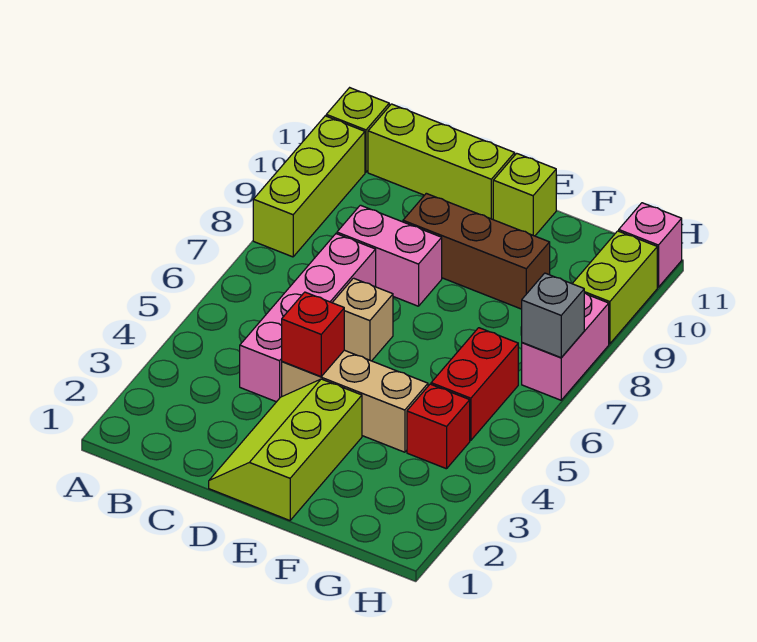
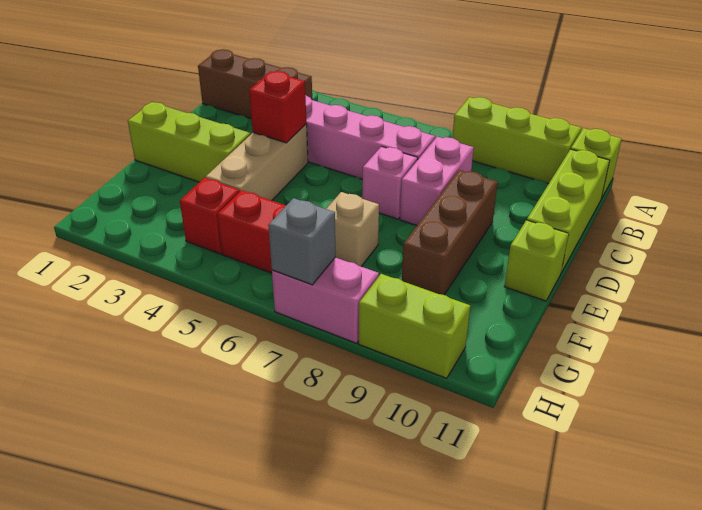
none -> brown brick B1:B3 level 1
tan brick D6 level 1 -> tan brick F7 level 1
pink brick H11 level 1 -> pink brick D7 level 1

